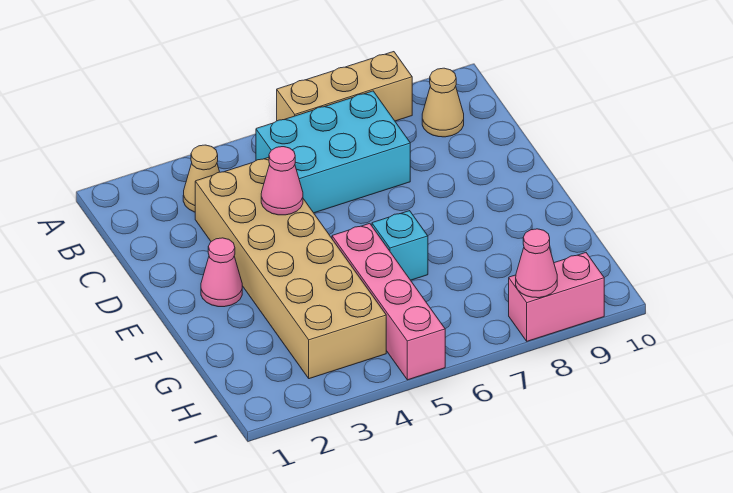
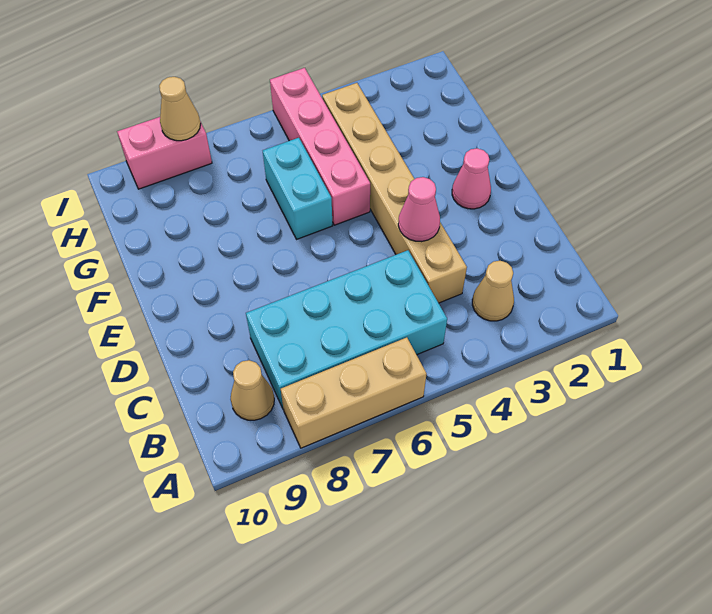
cyan brick B5:C7 level 1 -> cyan brick B5:C8 level 1
tan brick C3:H4 level 1 -> tan brick C4:H4 level 1
cyan brick F6 level 1 -> cyan brick F6:G6 level 1
pink cone I8 level 2 -> tan cone I8 level 2

